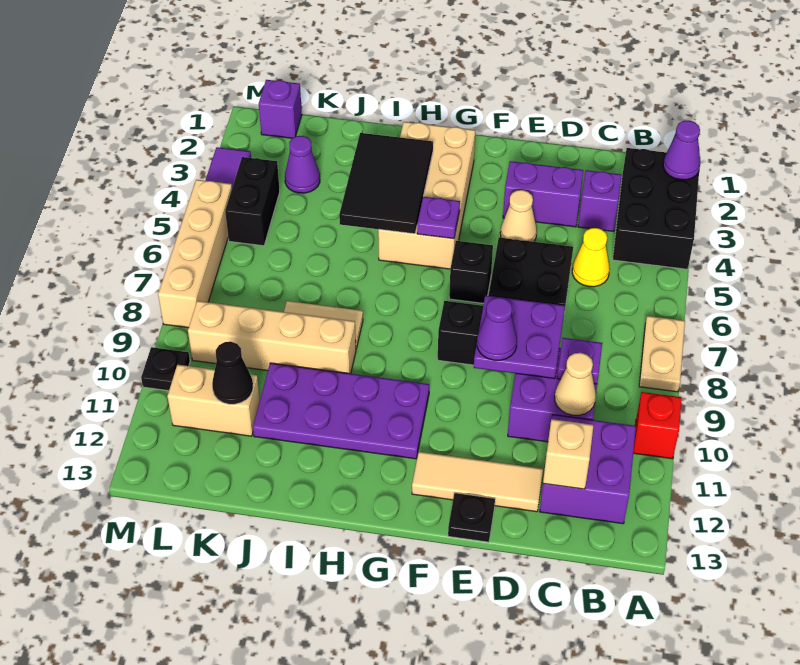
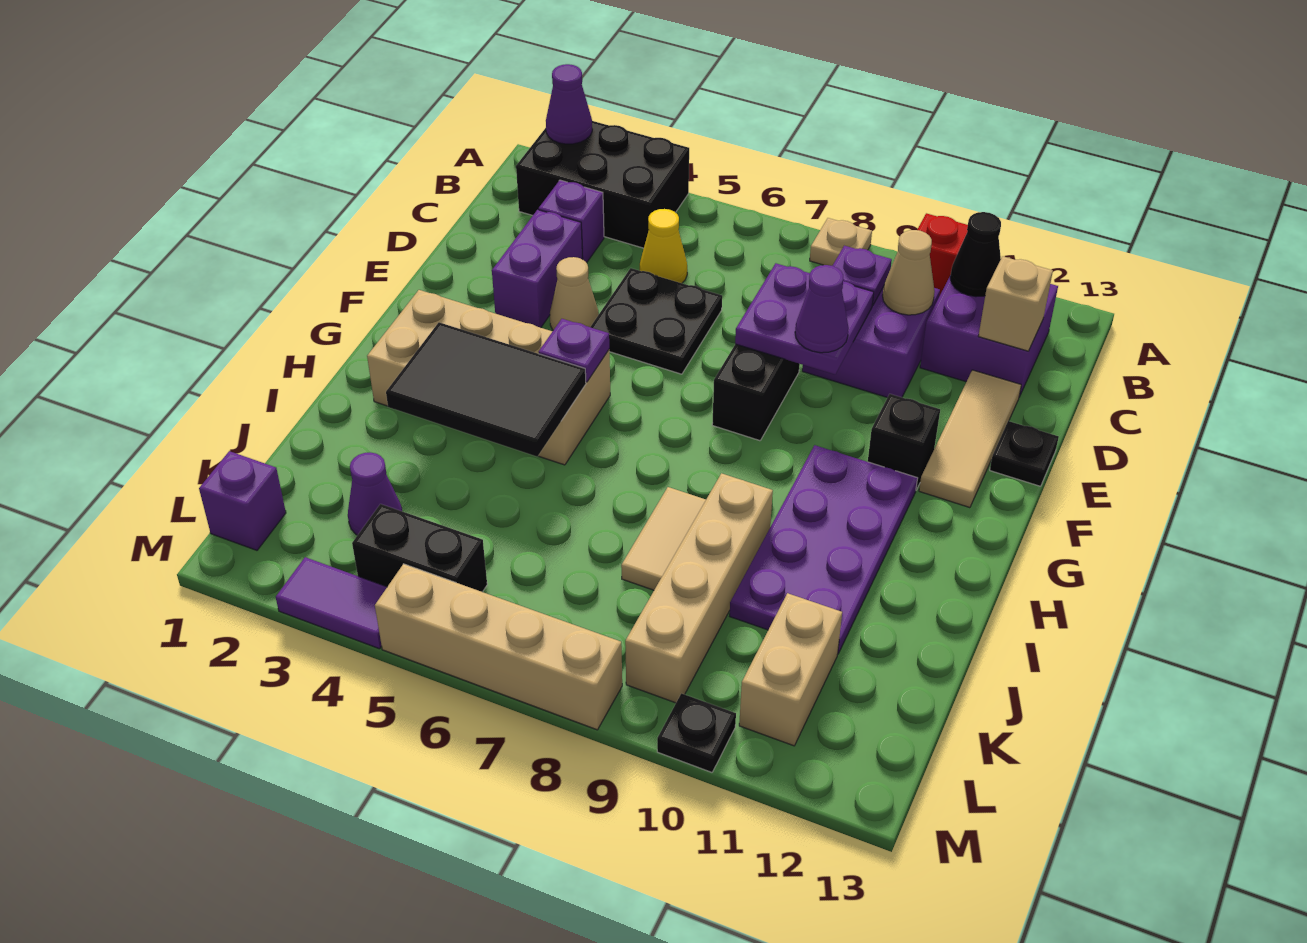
tan plate A7:A8 level 1 -> tan plate A8 level 1
black brick F6 level 1 -> black brick F11 level 1
black cone K11 level 2 -> black cone B11 level 2

